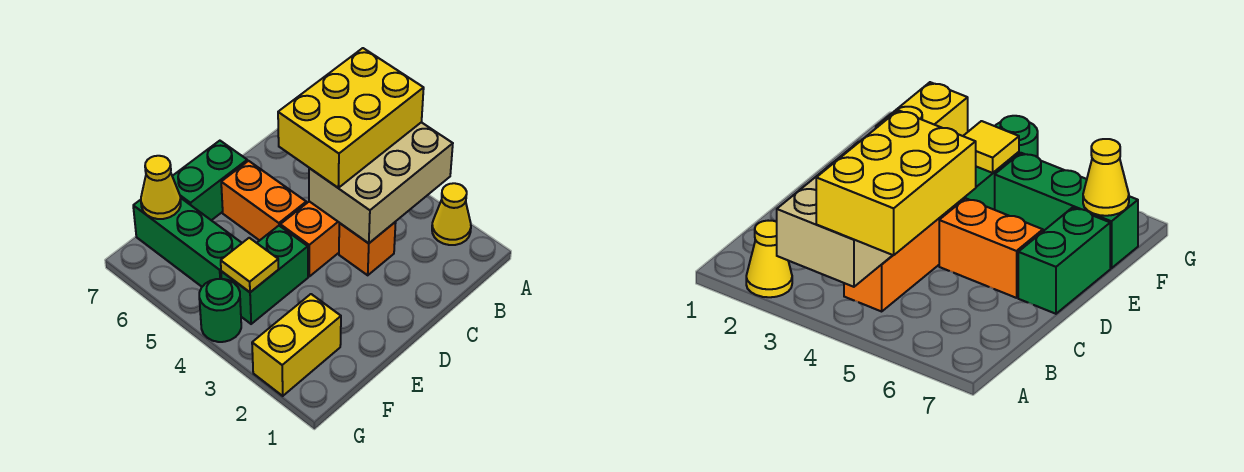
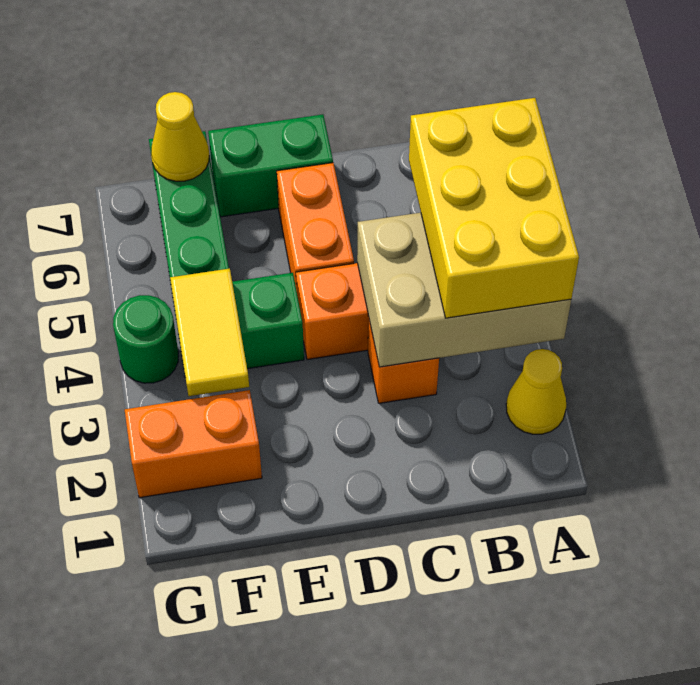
yellow brick A4:C5 level 3 -> yellow brick A3:B5 level 3
yellow brick F2:G2 level 1 -> orange brick F2:G2 level 1
yellow tile F4 level 2 -> yellow tile F3:F4 level 2

